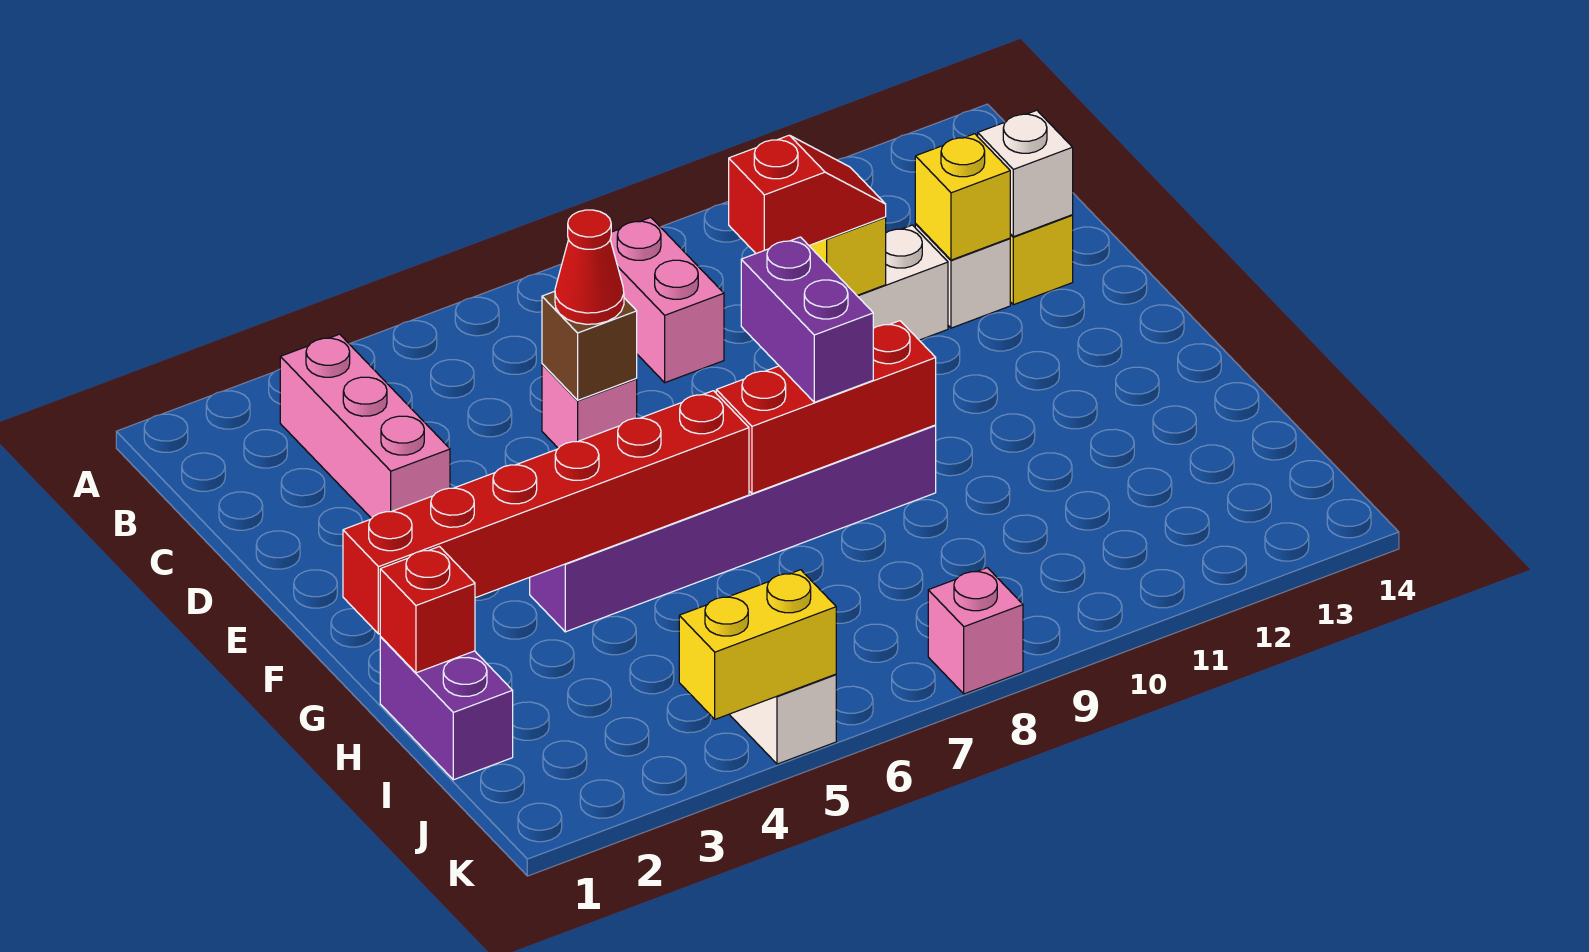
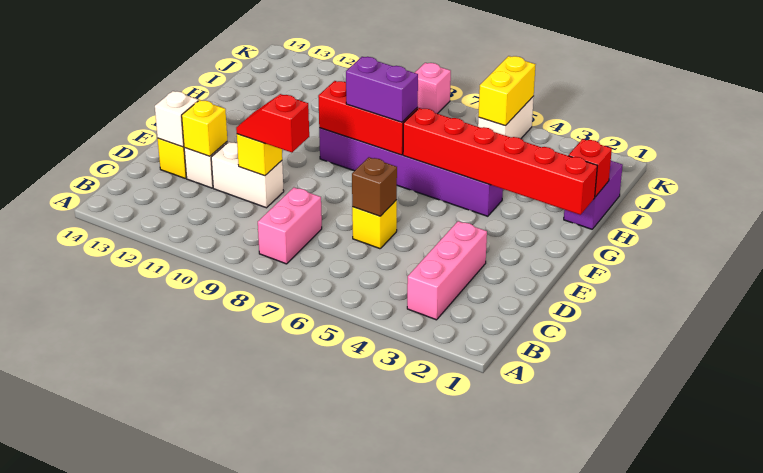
pink brick D6 level 1 -> yellow brick D6 level 1
red cone D6 level 3 -> none
purple brick F8:G8 level 3 -> purple brick G7:G8 level 3
yellow brick K4:K5 level 2 -> yellow brick J5:K5 level 2

